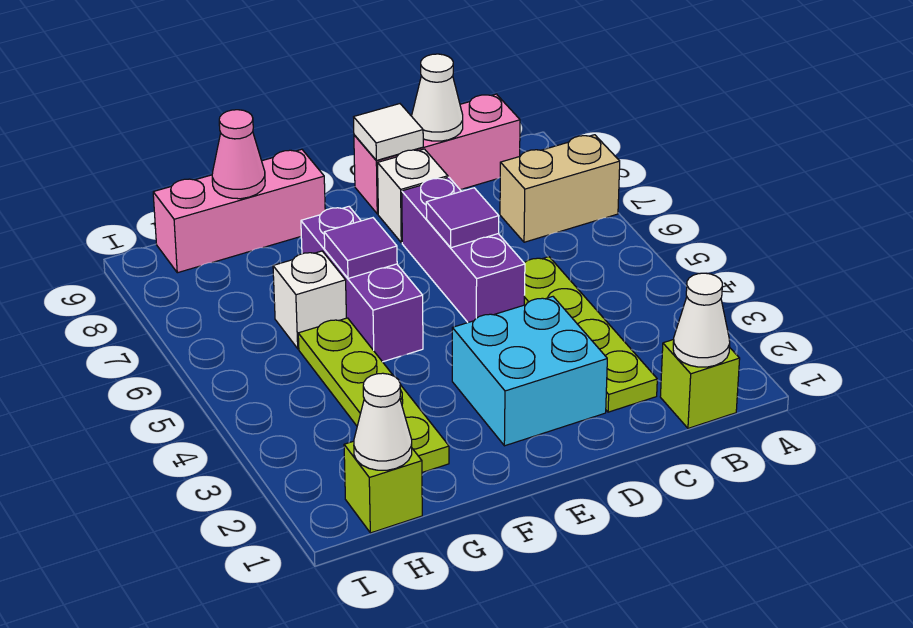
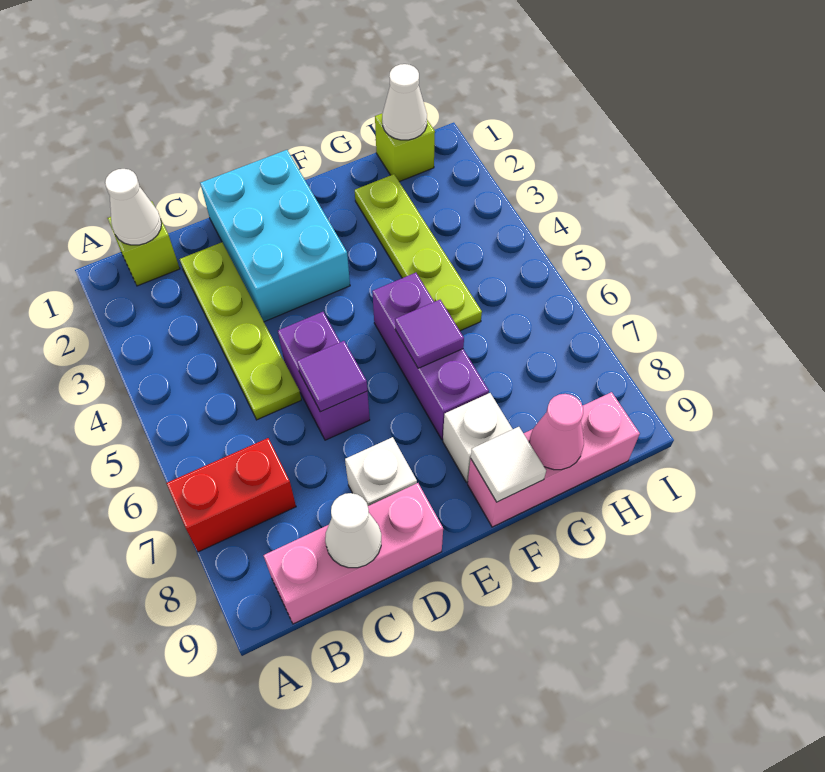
tan brick A7:B7 level 1 -> red brick A7:B7 level 1
cyan brick D2:E3 level 1 -> cyan brick D1:E3 level 1
purple brick D5:D7 level 1 -> purple brick D5:D6 level 1
white tile D9 level 2 -> white tile F9 level 2
white brick G6 level 1 -> white brick F8 level 1

